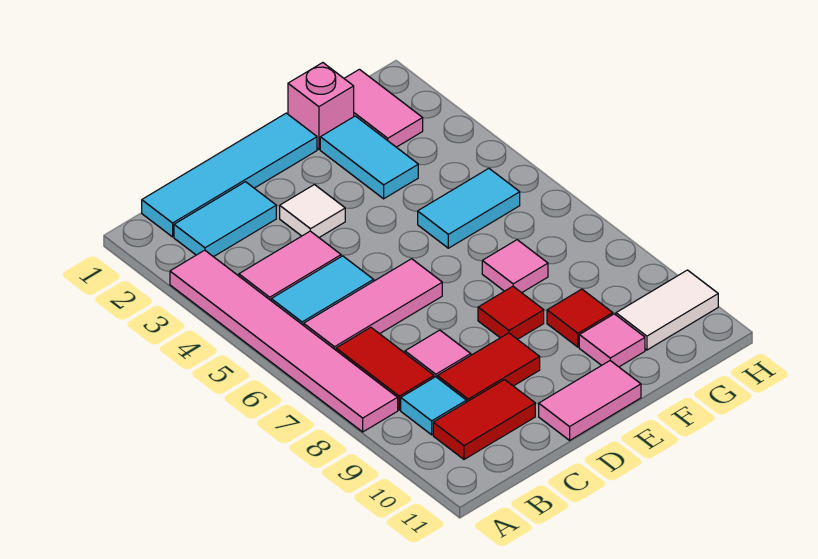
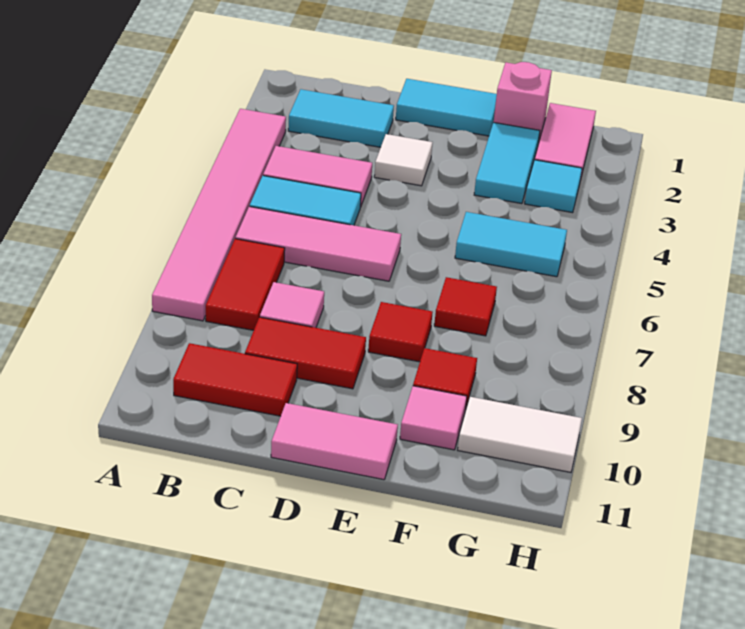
cyan tile B1:E1 level 1 -> cyan tile D1:E1 level 1
cyan tile B9 level 1 -> cyan tile G3 level 1
pink tile F7 level 1 -> red tile F7 level 1

